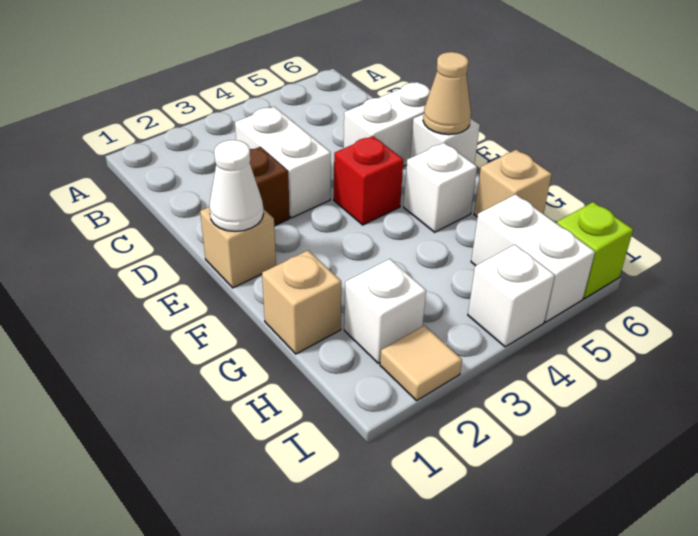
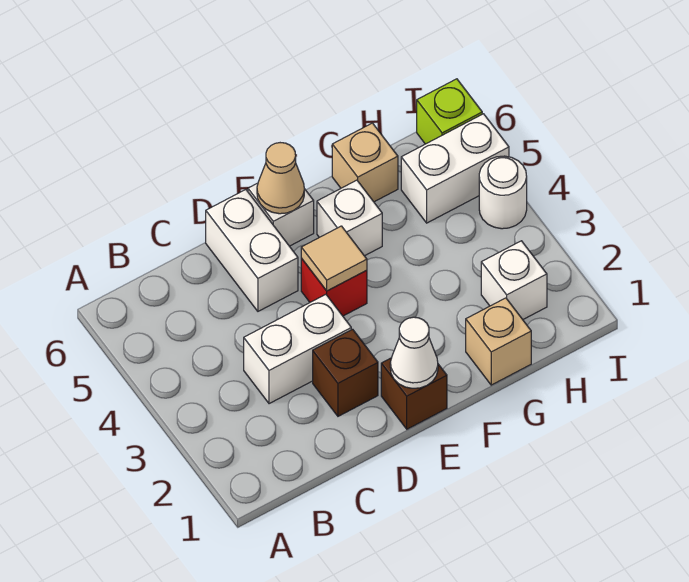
tan brick E1 level 1 -> brown brick E1 level 1
tan tile I2 level 1 -> tan tile E4 level 2
white brick I4 level 1 -> white round brick I4 level 1

